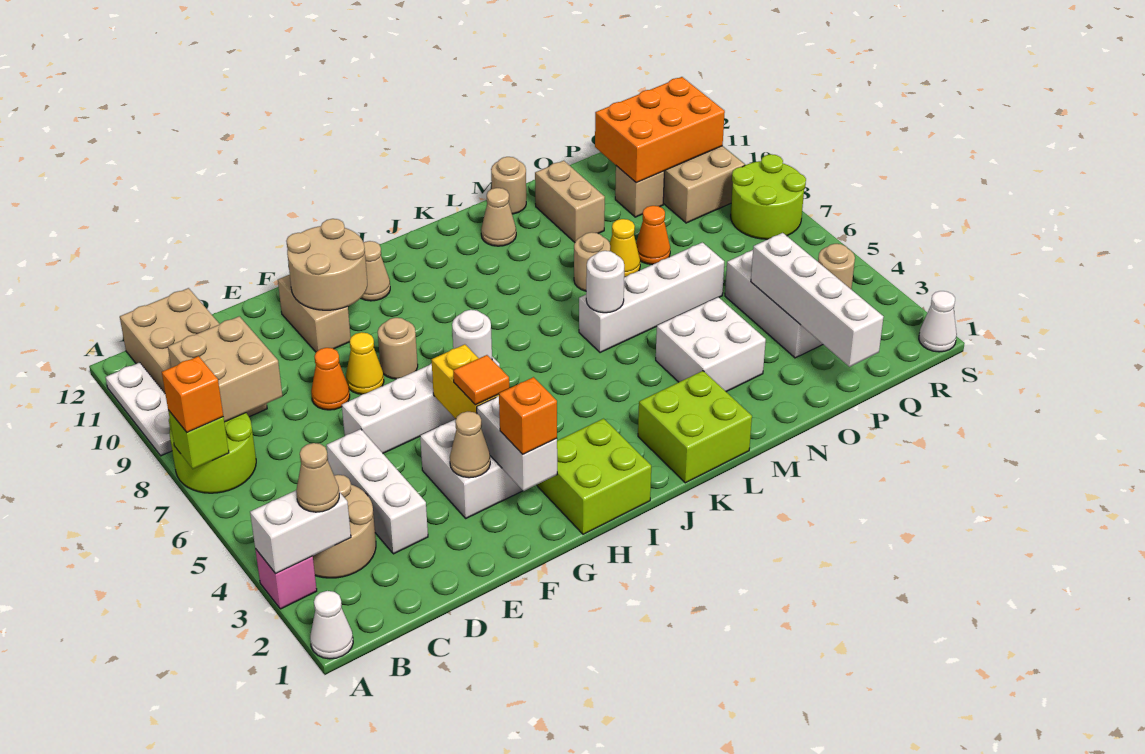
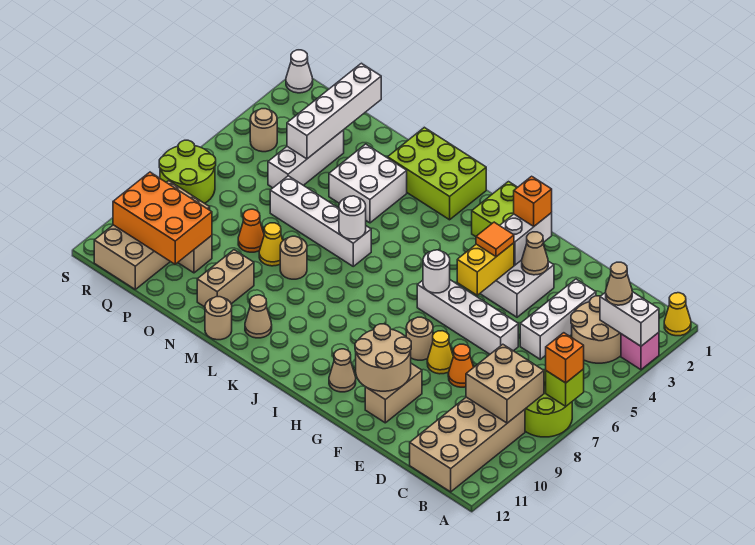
white cone A1 level 1 -> yellow cone A1 level 1
white plate A9:A11 level 1 -> none
lime brick K1:L2 level 1 -> lime brick K1:M2 level 1

